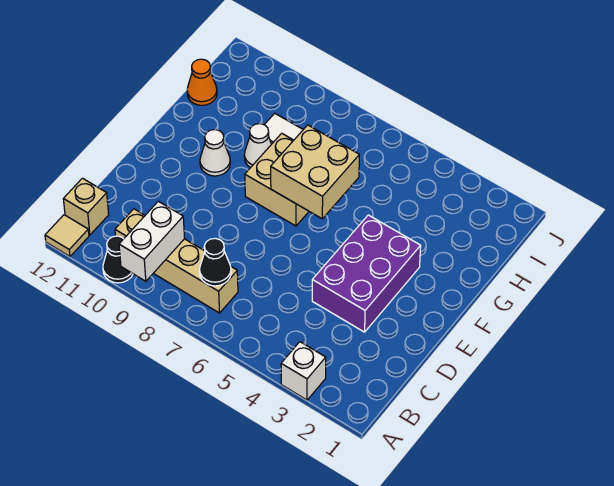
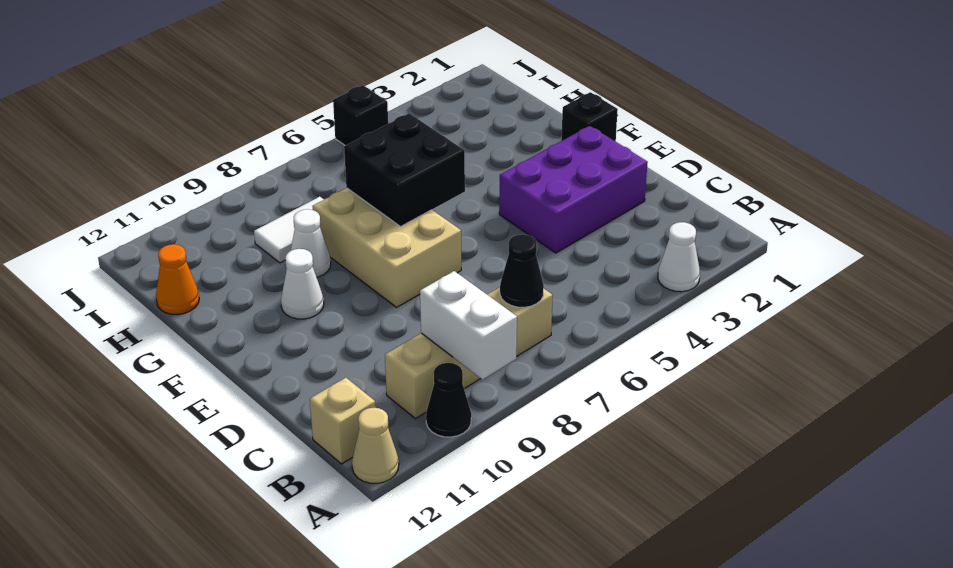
white brick A3 level 1 -> white cone A3 level 1
tan tile A12 level 1 -> tan cone A12 level 1
purple brick D3:F4 level 1 -> purple brick D2:E4 level 1
none -> black brick F1 level 1
tan brick F6:G7 level 2 -> black brick F6:G7 level 2
tan brick F7:G8 level 1 -> tan brick E7:G8 level 1
none -> black brick J5 level 1

